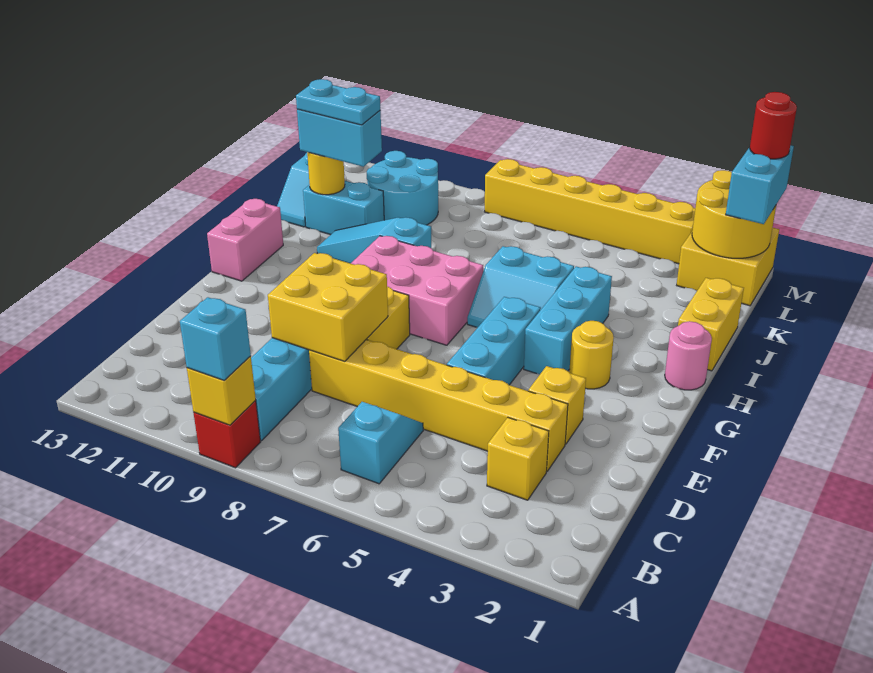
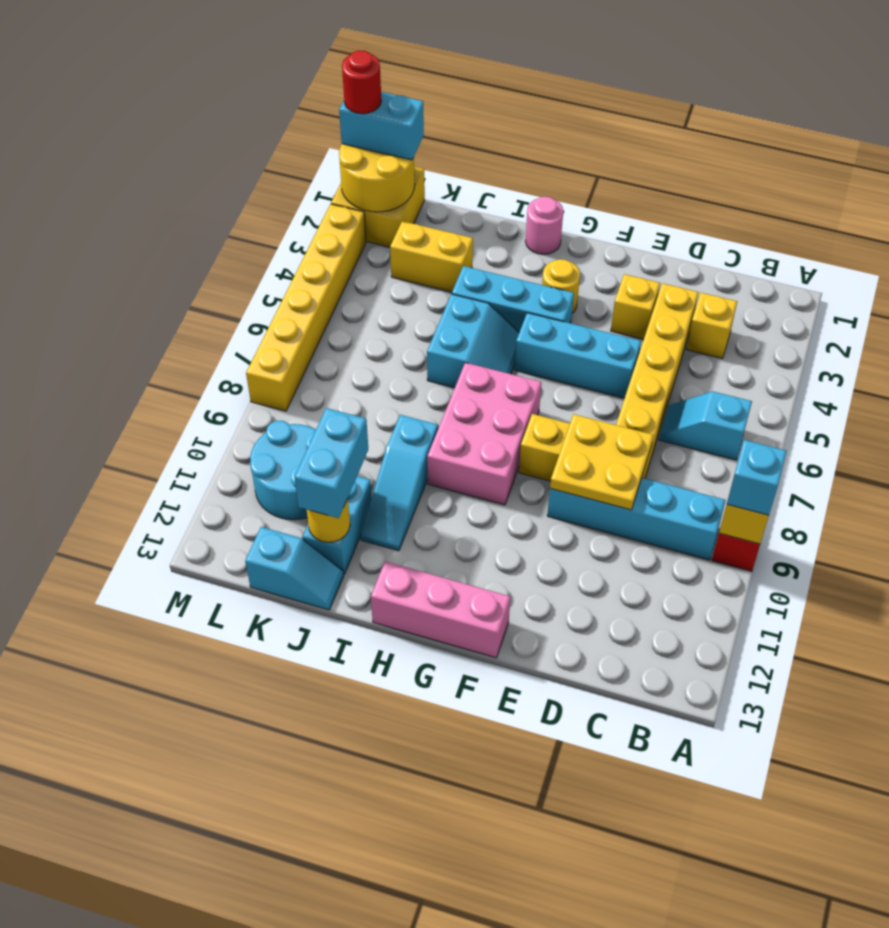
yellow brick D8:E9 level 2 -> yellow plate D8:E9 level 2
pink brick G13:H13 level 1 -> pink brick F13:H13 level 1
yellow brick I1:J1 level 1 -> yellow brick J3:K3 level 1
cyan plate J11:J12 level 4 -> none

